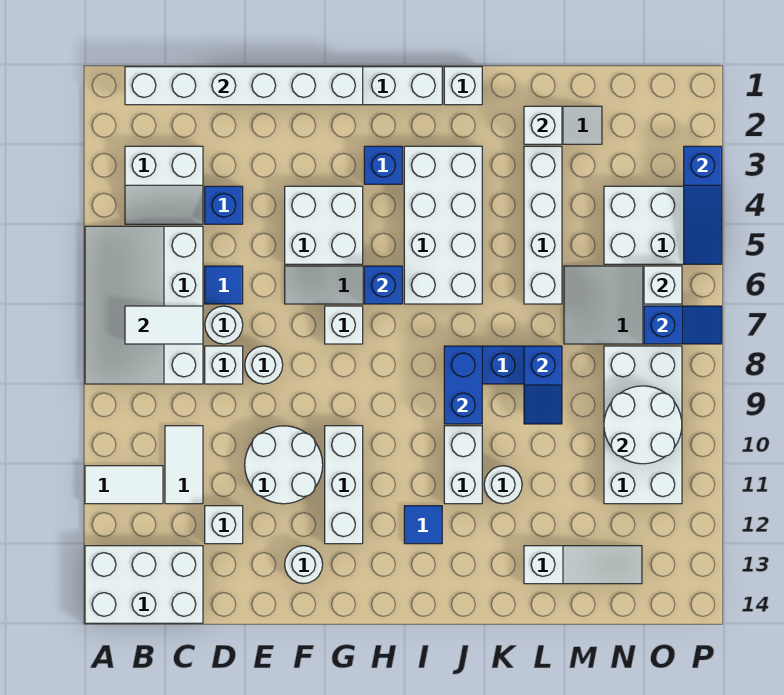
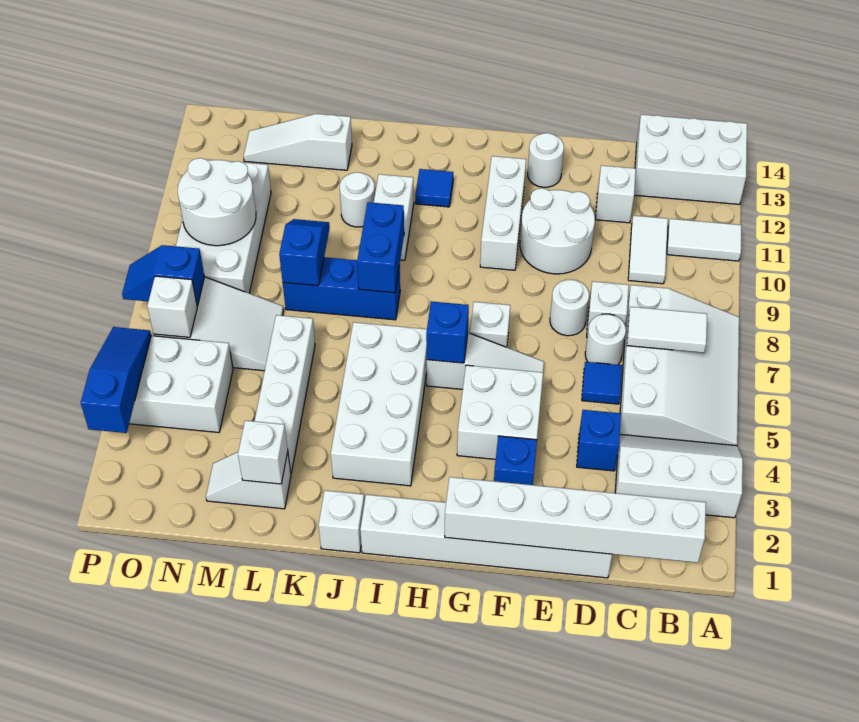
white slope B3:C4 level 1 top 3 -> white slope A3:C4 level 1 top 3
blue brick H3 level 1 -> blue brick F3 level 1

